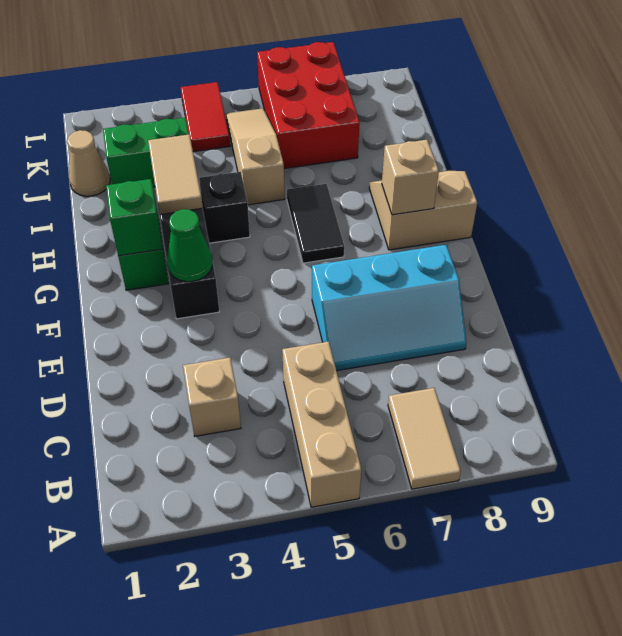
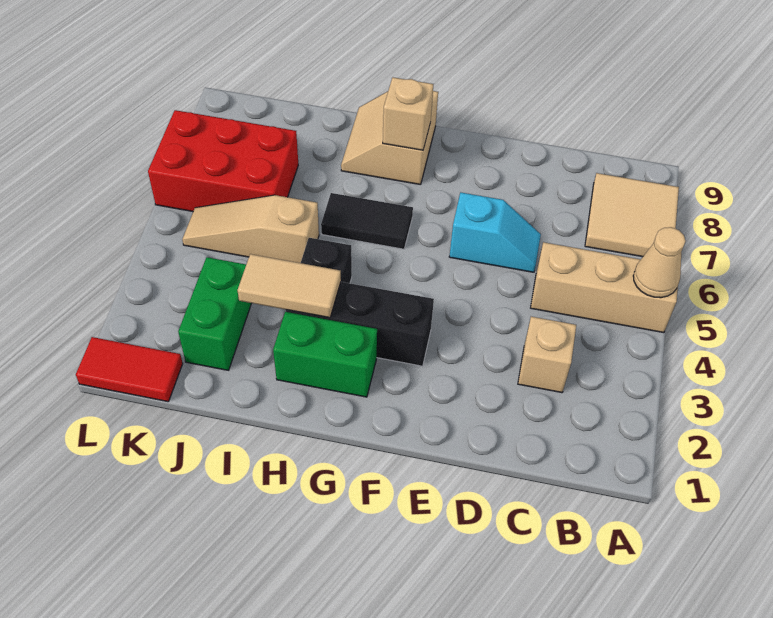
tan tile A7:B7 level 1 -> tan tile A7:B8 level 1
cyan slope D6:E8 level 1 top E -> cyan slope D6:E6 level 1 top E
green cone F3 level 2 -> none
green brick G2 level 2 -> none
tan cone J1 level 1 -> tan cone A5 level 2
red tile K4:L4 level 1 -> red tile K1:L1 level 1

